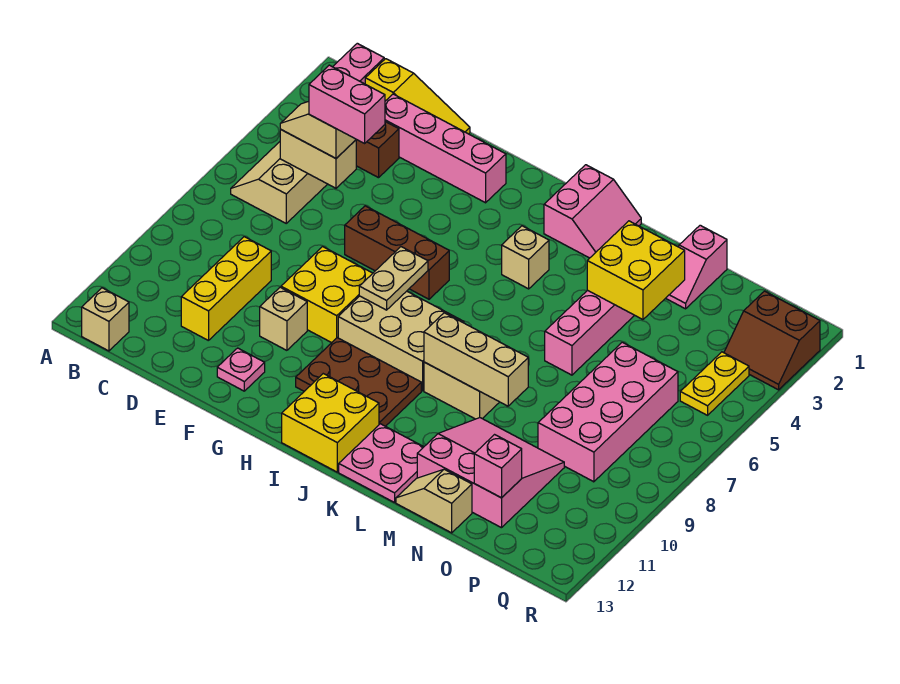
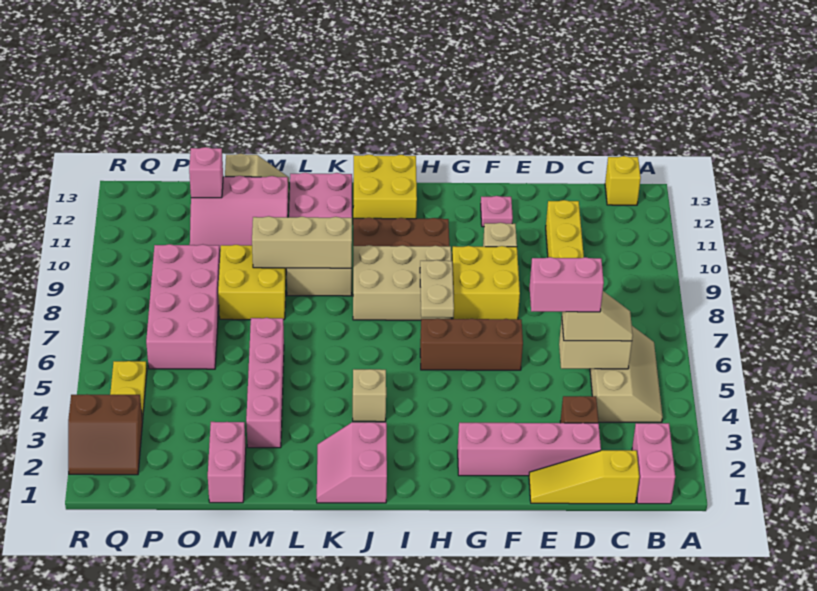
tan brick B13 level 1 -> yellow brick B13 level 1
yellow brick M3:N4 level 2 -> yellow brick M8:N9 level 1
pink slope N1:N2 level 1 top 1 -> pink brick N1:N2 level 1
brown slope Q2:R3 level 1 top 2 -> brown slope Q2:R3 level 1 top 3

